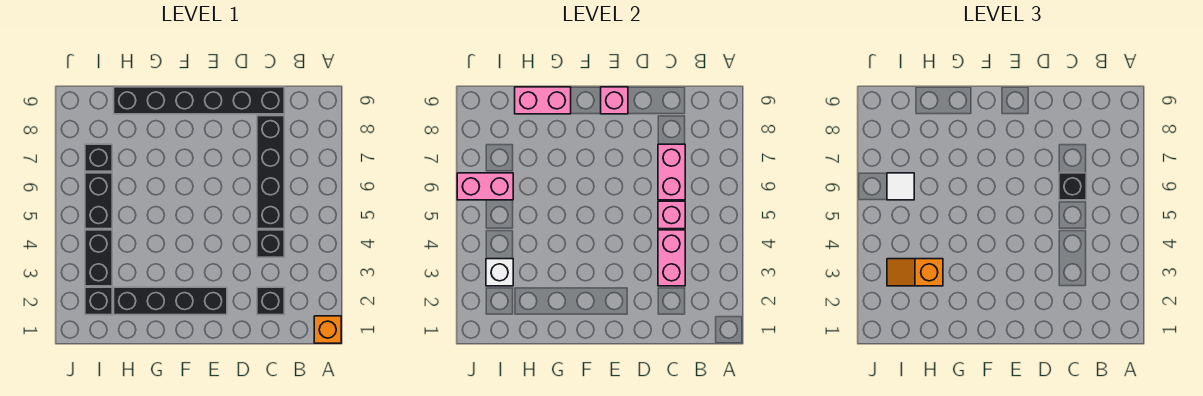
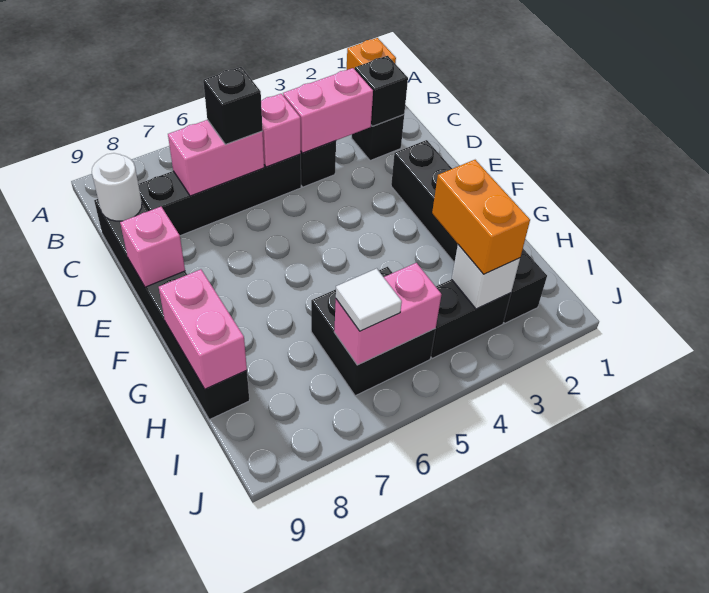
none -> white round brick C9 level 2
orange slope H3:I3 level 3 top H -> orange brick H3:I3 level 3
black brick I5:I6 level 1 -> black brick H5:I6 level 1
pink brick I6:J6 level 2 -> pink brick I5:I6 level 2
black brick I7 level 1 -> black brick C2 level 2

